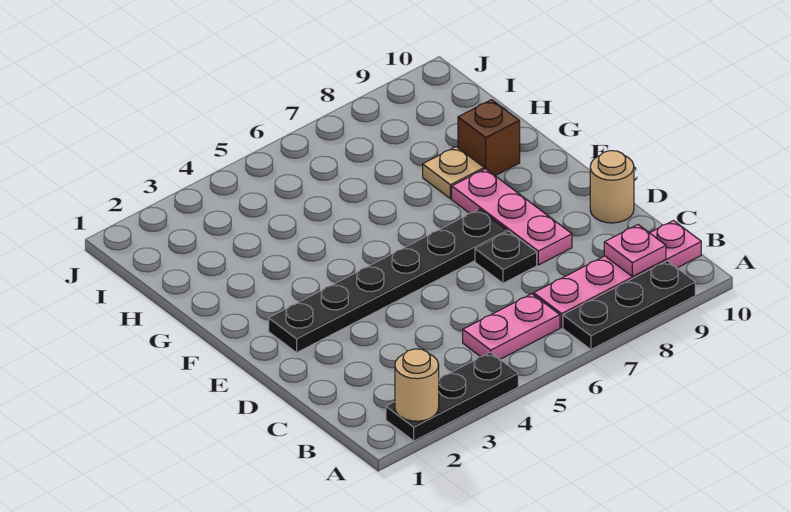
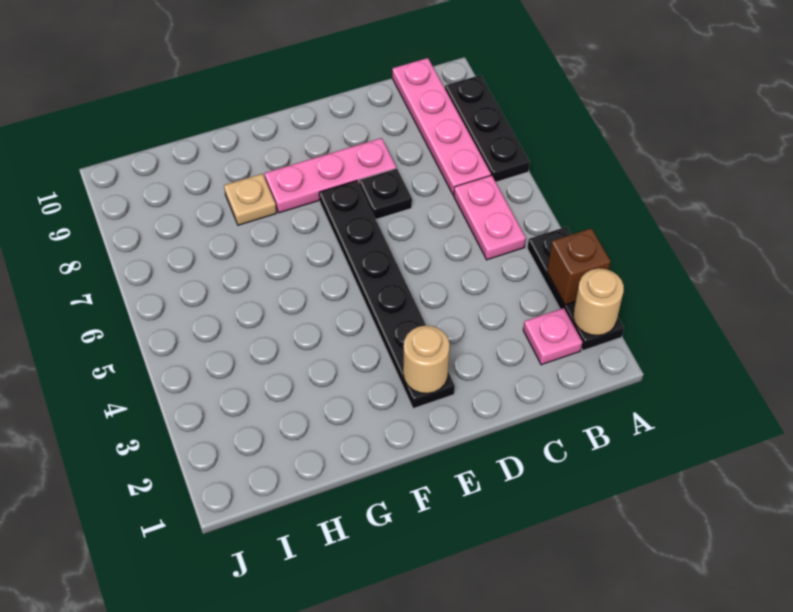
pink plate B9 level 2 -> pink plate B2 level 1
tan round brick D10 level 1 -> tan round brick E2 level 2
brown brick G9 level 1 -> brown brick A3 level 2

